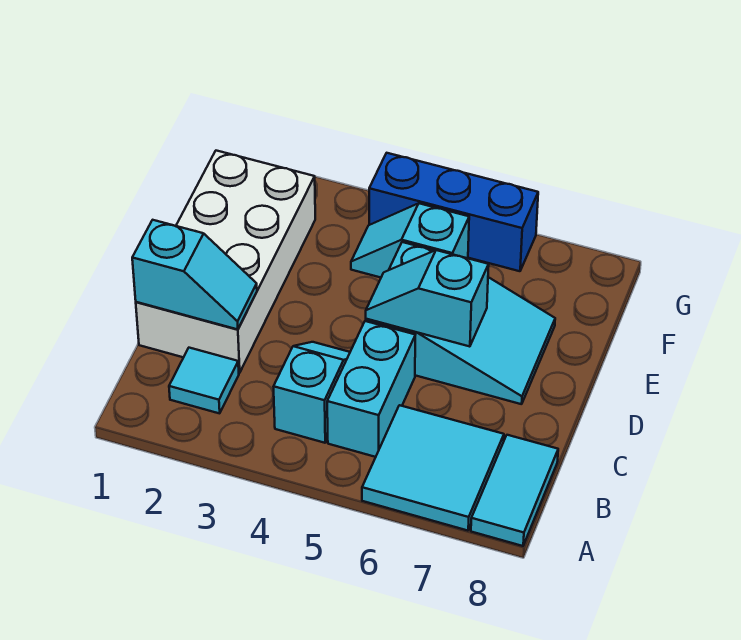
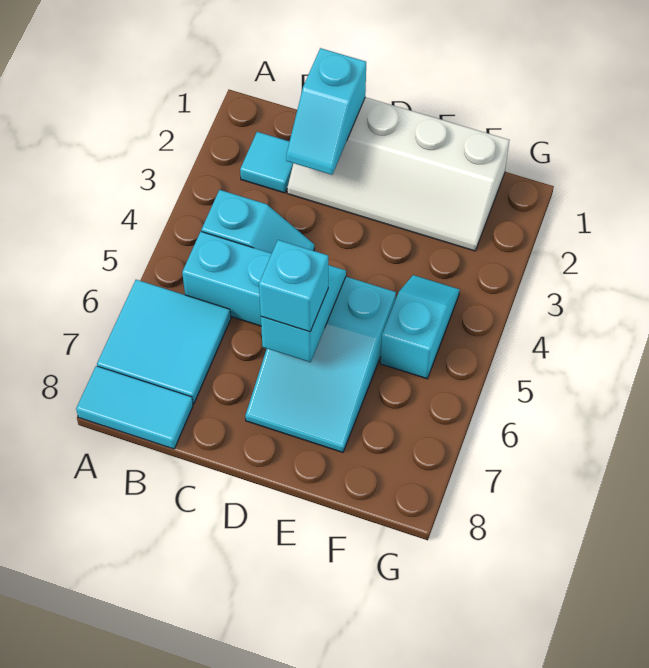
white brick C1:F2 level 1 -> white slope C1:F2 level 1 top 1
none -> cyan brick D6 level 3
blue brick G4:G6 level 1 -> none

